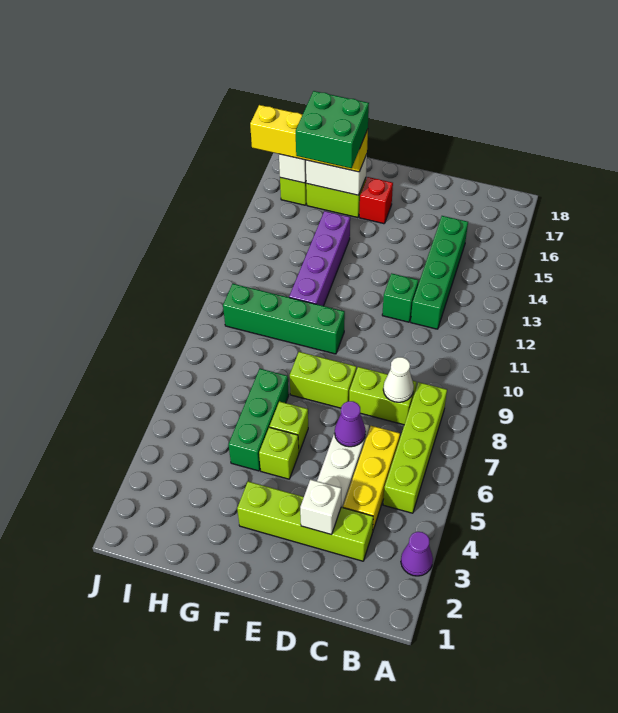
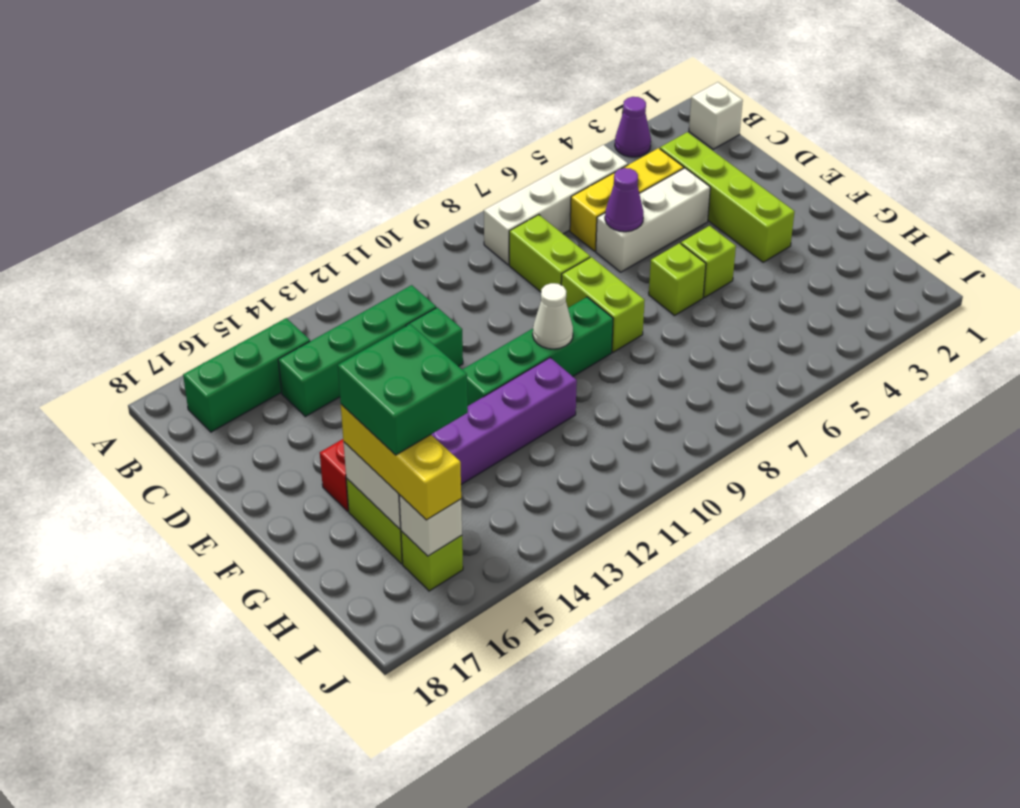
lime brick B5:B8 level 1 -> white brick B5:B8 level 1
white cone C8 level 2 -> white cone F10 level 2
white brick D3 level 2 -> white brick B1 level 1
green brick F10:I10 level 1 -> green brick F9:F12 level 1
green brick G5:G7 level 1 -> green brick B15:B17 level 1
yellow brick G16:J16 level 3 -> yellow brick G16:I16 level 3

